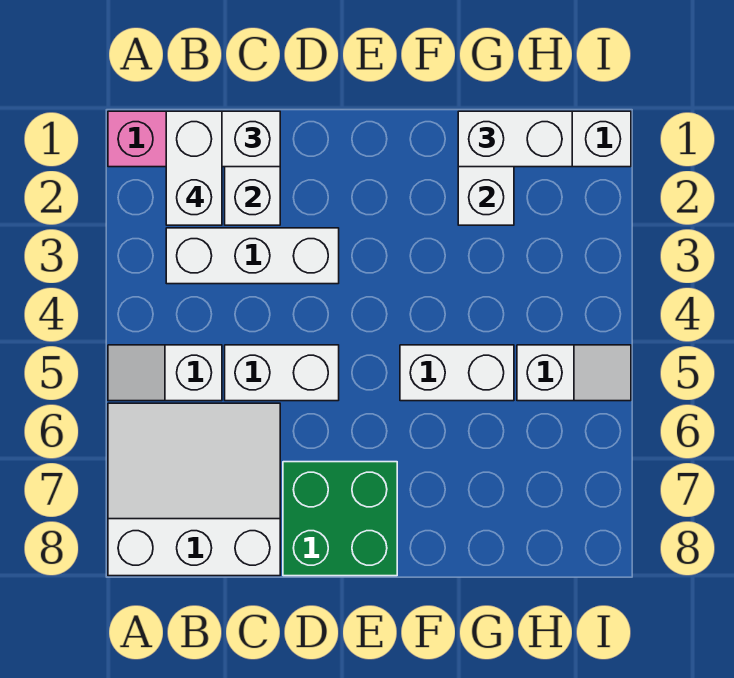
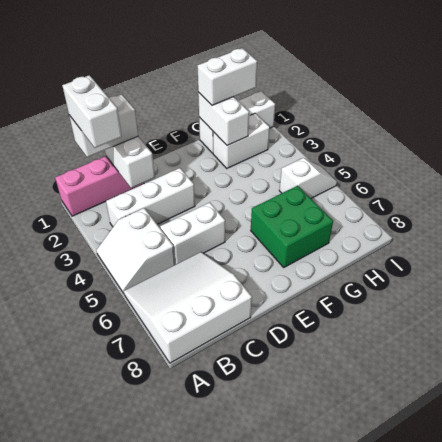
white slope A5:B5 level 1 top B -> white slope A4:B5 level 1 top B
green brick D7:E8 level 1 -> green brick F6:G7 level 1
white brick F5:G5 level 1 -> white brick G2:H2 level 1

